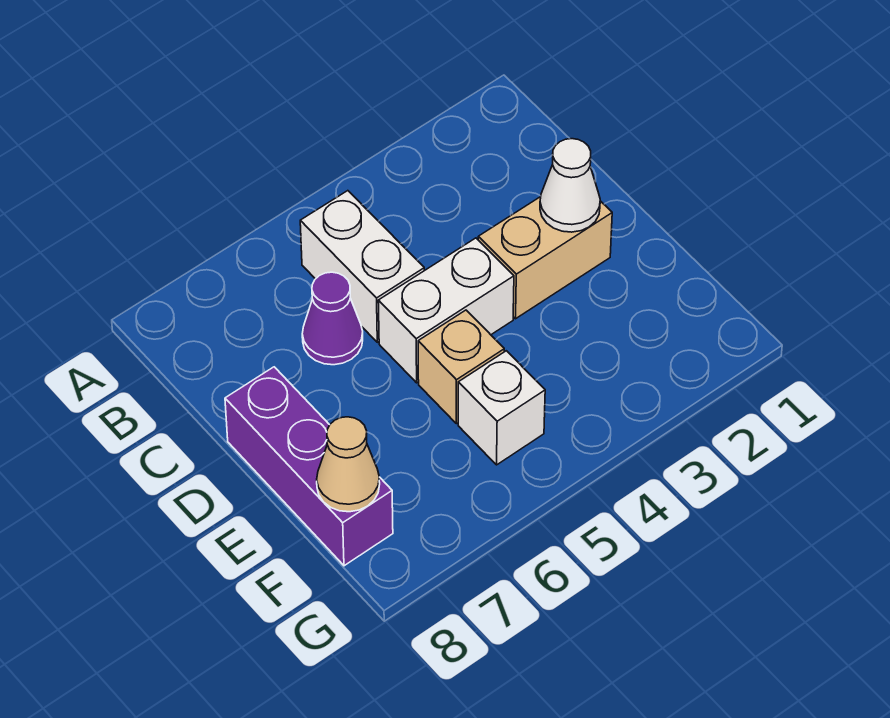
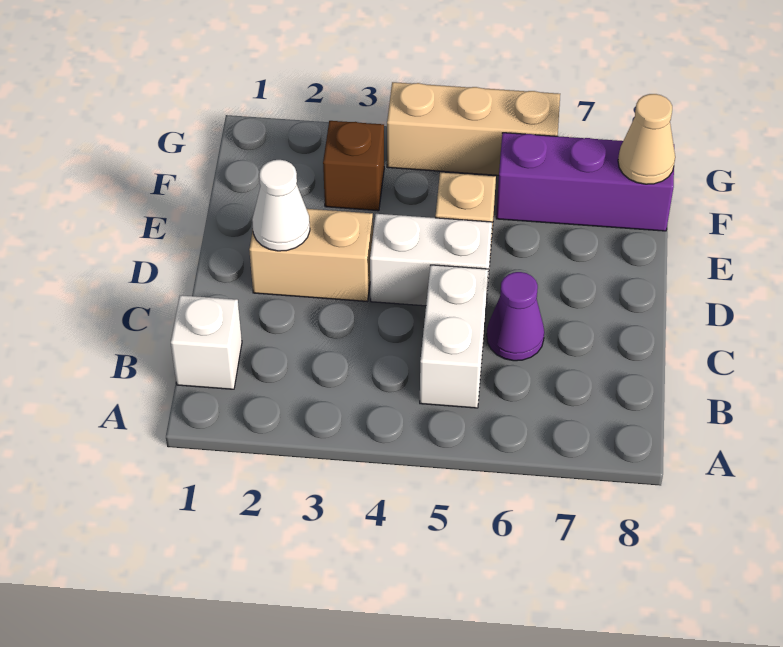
purple brick D8:F8 level 1 -> purple brick F6:F8 level 1
none -> brown brick F3 level 1
white brick F5 level 1 -> white brick B1 level 1
none -> tan brick G4:G6 level 1

